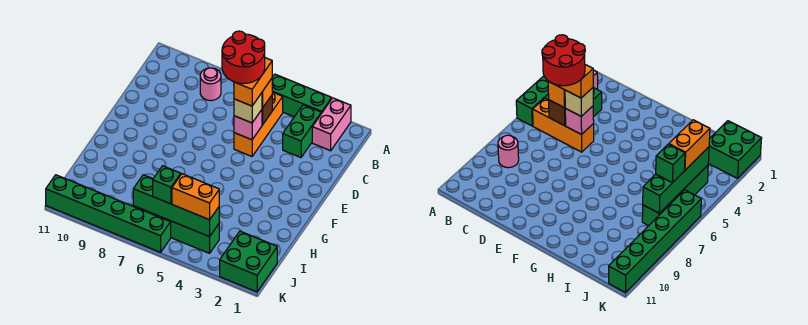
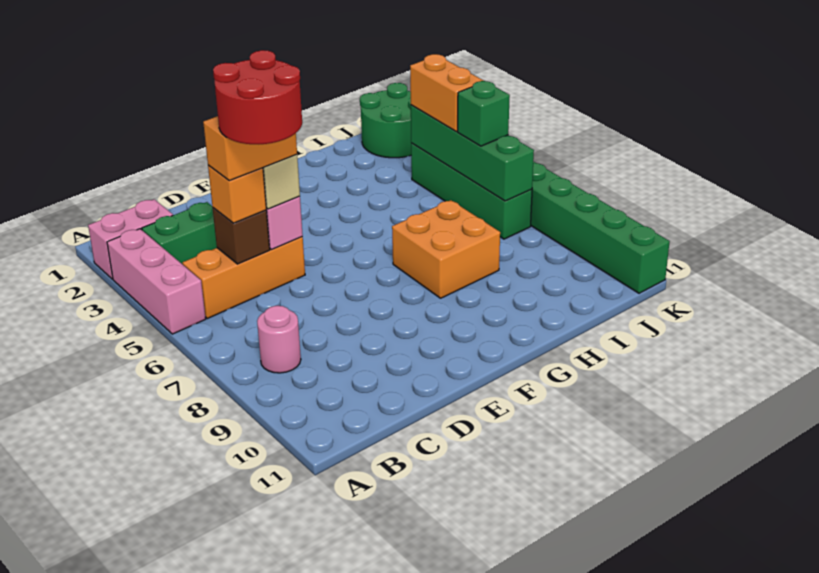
green brick A3:A5 level 1 -> pink brick A3:A5 level 1
none -> orange brick G7:H8 level 1
green brick J1:K2 level 1 -> green round brick J1:K2 level 1

